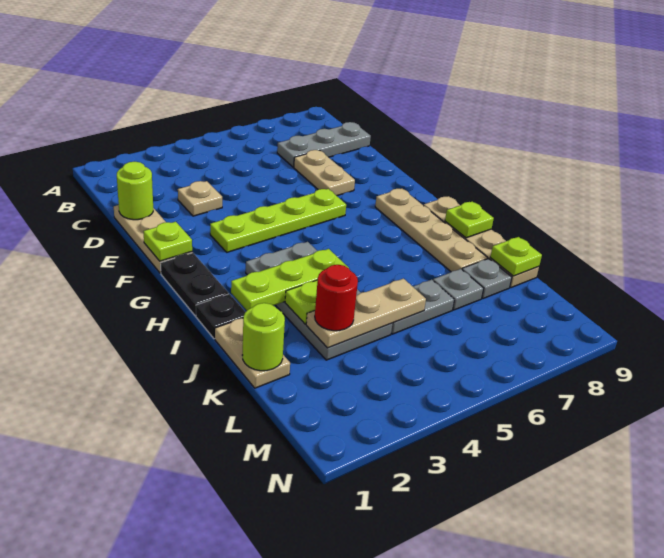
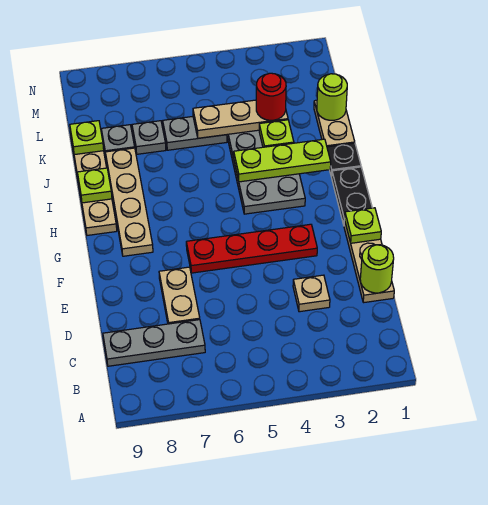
lime plate F3:F6 level 1 -> red plate F3:F6 level 1

